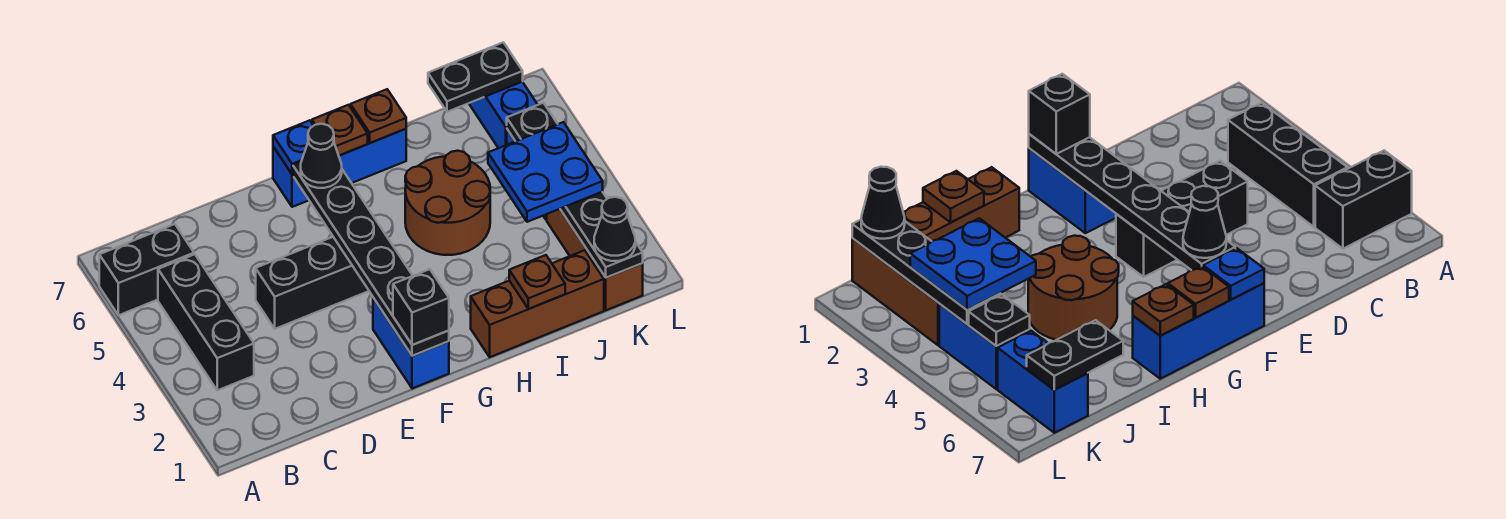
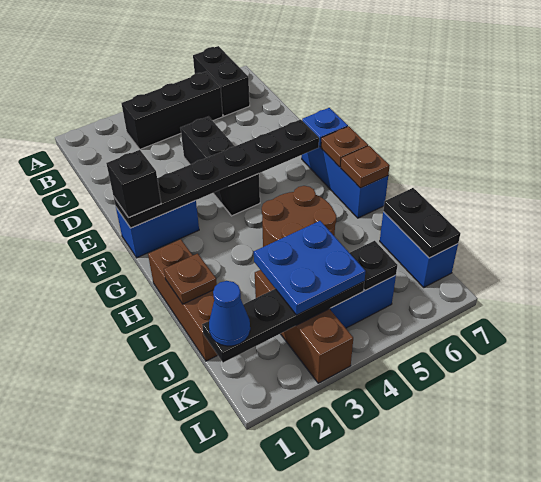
black cone F6 level 3 -> none
brown brick K1:K3 level 1 -> brown brick J3:L3 level 1
black cone K1 level 3 -> blue cone K1 level 3
blue brick K6:K7 level 1 -> blue brick J7:K7 level 1

